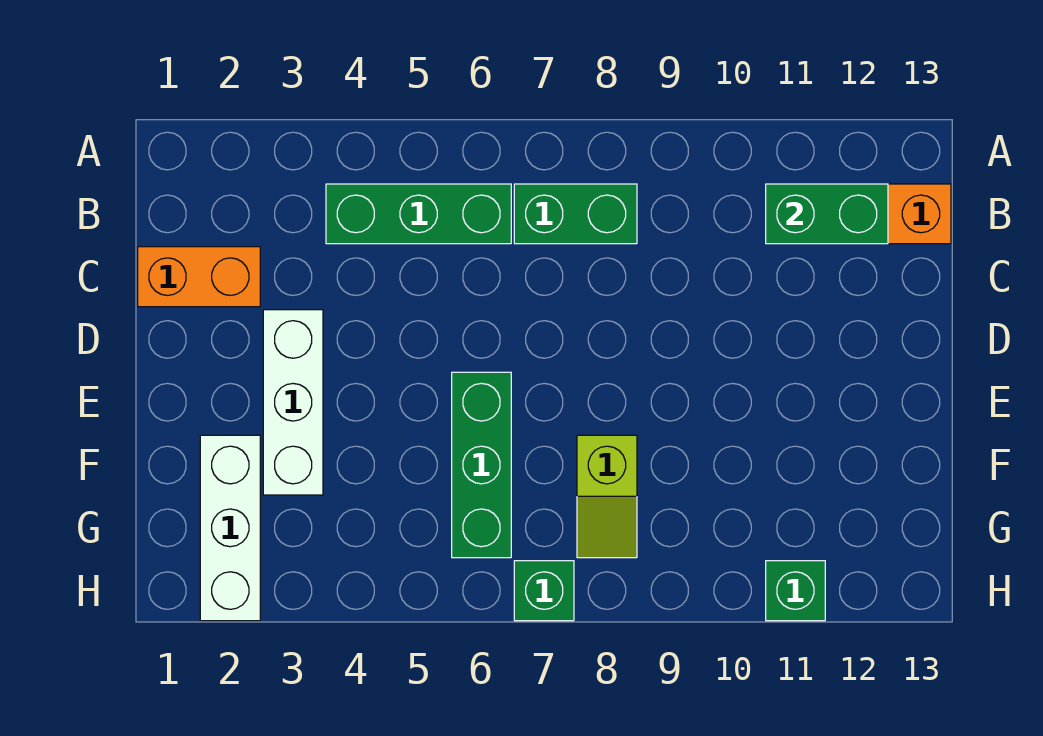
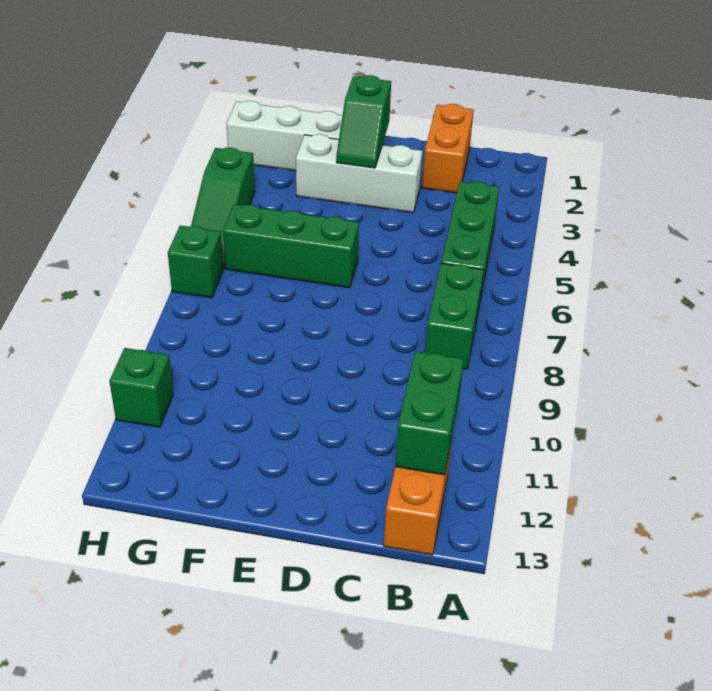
none -> green slope E2:E3 level 2 top 2
lime slope F8:G8 level 1 top F -> none
none -> green slope H4:H6 level 1 top 4

